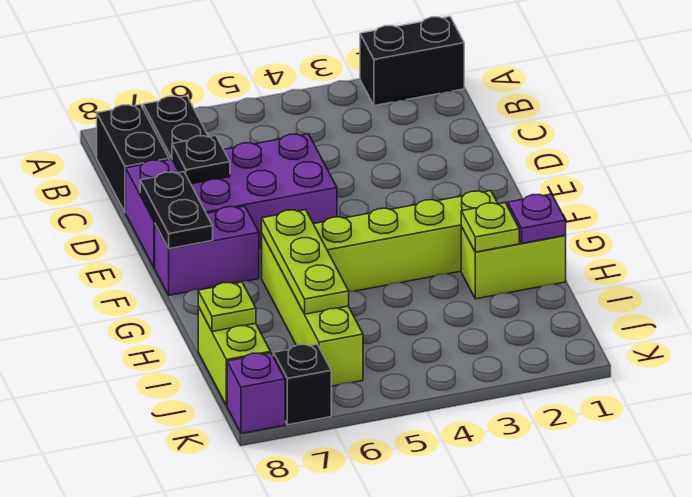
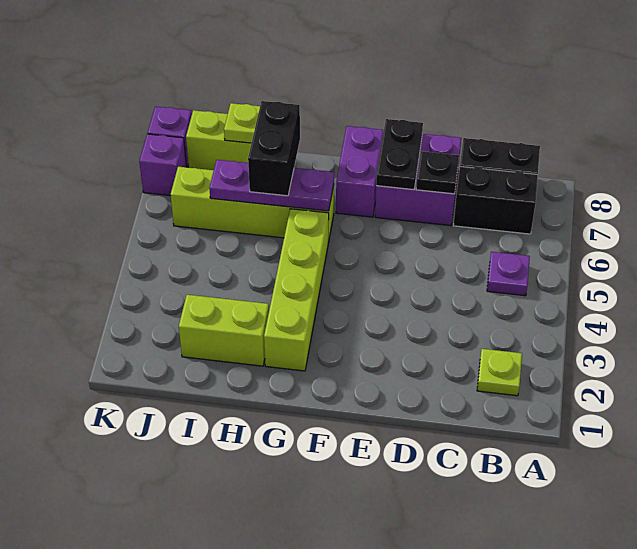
black brick A1:A2 level 1 -> black brick H6:H7 level 3
purple brick D5:E8 level 1 -> purple brick D7:E8 level 1
black plate E8:F8 level 2 -> black plate E7:E8 level 2
lime plate G6:I6 level 2 -> purple plate G6:I6 level 2
lime brick H1:H2 level 1 -> lime brick H2:I2 level 1
purple plate H1 level 2 -> purple plate B5 level 1
lime plate H2 level 2 -> lime plate B2 level 1
black brick K7 level 1 -> purple brick K7 level 1

